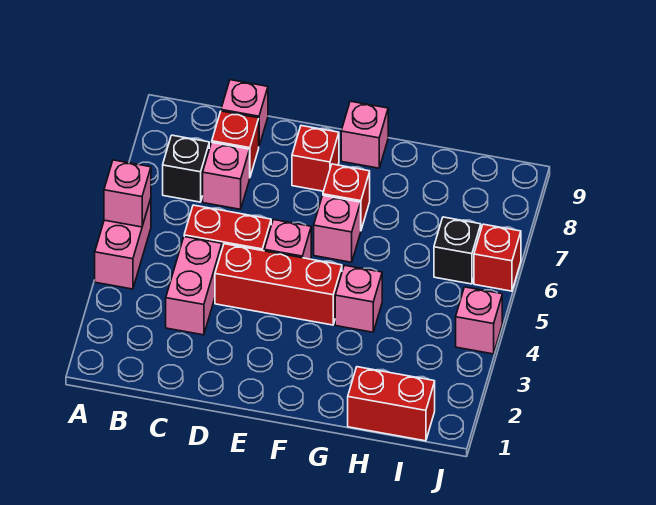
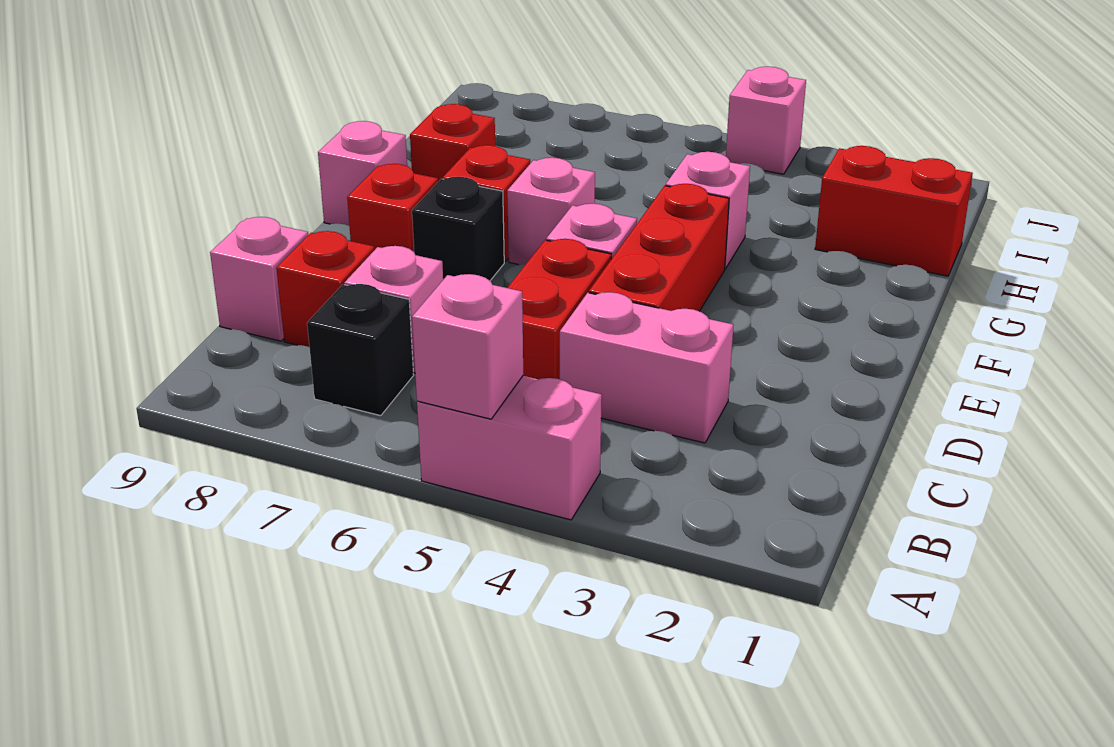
red brick H1:I1 level 1 -> red brick H1:H2 level 1
black brick I6 level 1 -> black brick E7 level 1
red brick J6 level 1 -> red brick G8 level 1

